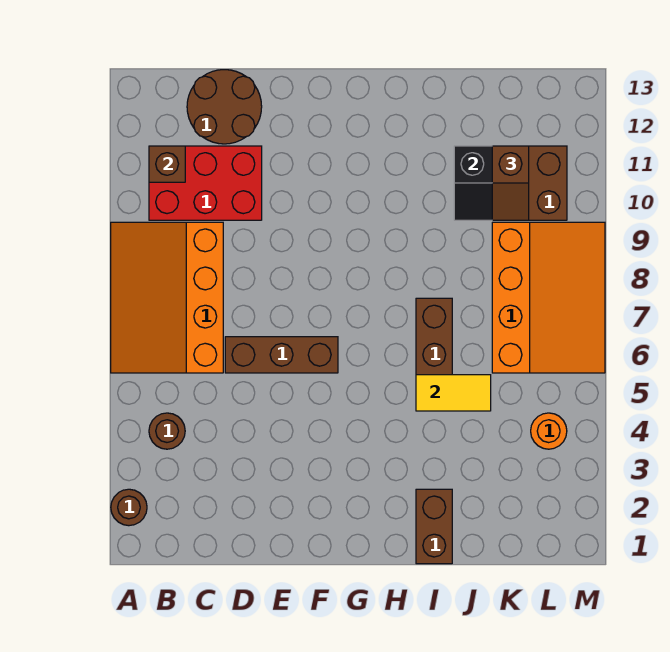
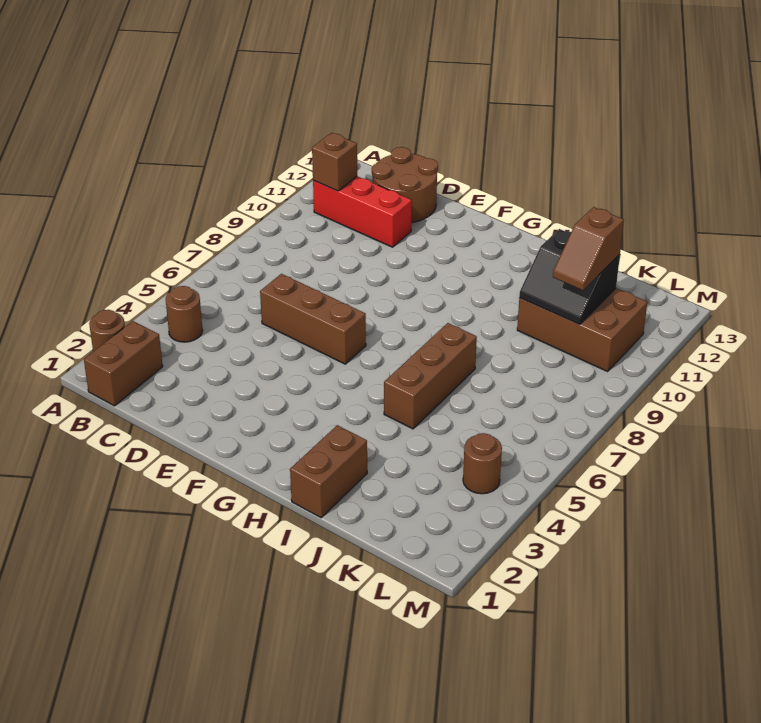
orange slope A6:C9 level 1 top C -> none
none -> brown brick B1:B2 level 1
red brick B10:D11 level 1 -> red brick B11:D11 level 1
yellow tile I5:J5 level 2 -> none
orange slope K6:M9 level 1 top K -> none
orange round brick L4 level 1 -> brown round brick L4 level 1

